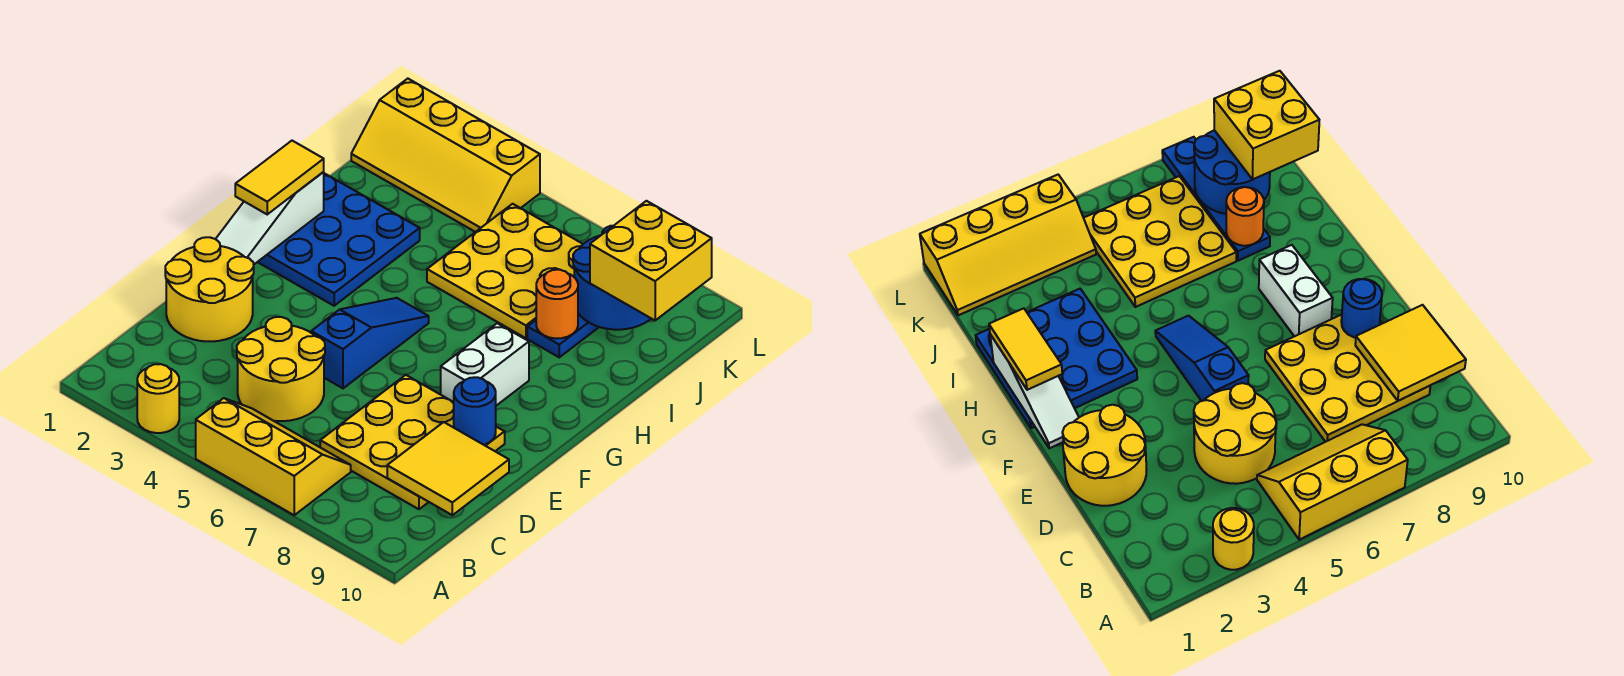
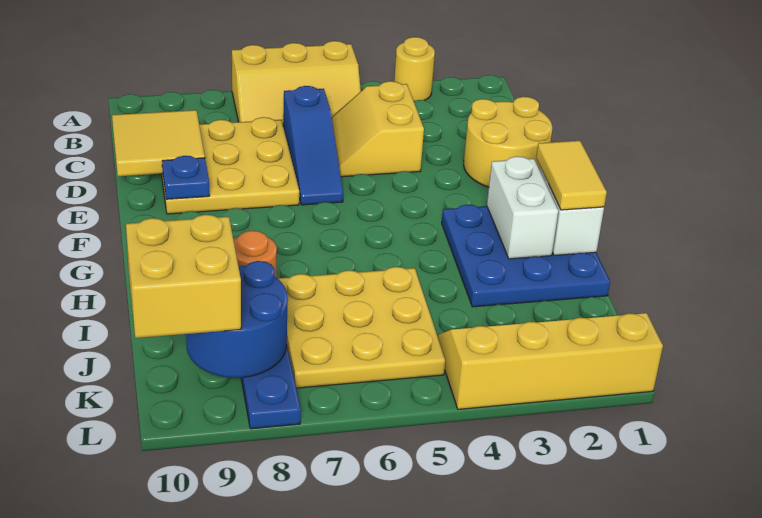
yellow round brick C4:D5 level 1 -> yellow slope C4:D5 level 1 top 4
blue slope E5:G5 level 1 top E -> blue slope C6:E6 level 1 top C
blue round brick E9 level 2 -> blue plate E9 level 2
white brick F8:G8 level 1 -> white brick G2:H2 level 2

